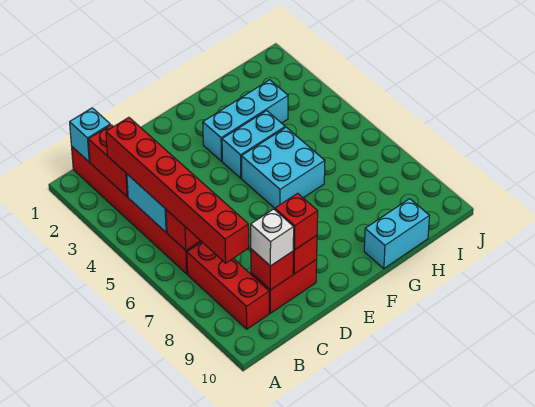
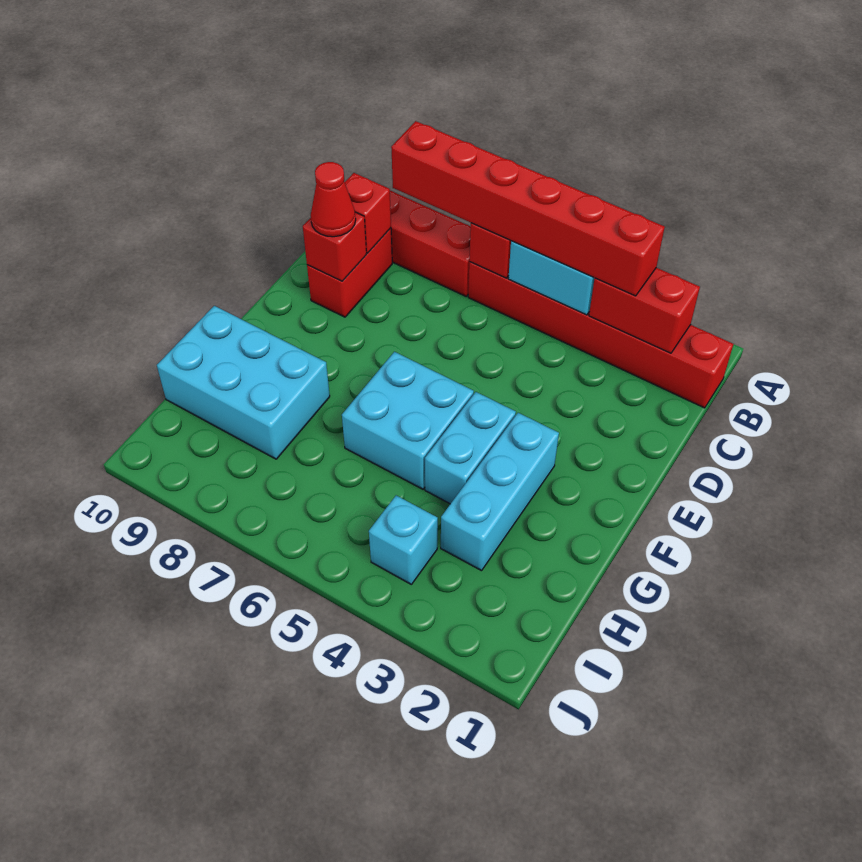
cyan brick B1 level 2 -> cyan brick I4 level 1
white brick C9 level 3 -> none
red brick D9 level 3 -> red cone D9 level 3
cyan brick G10:H10 level 1 -> cyan brick G8:H10 level 1

